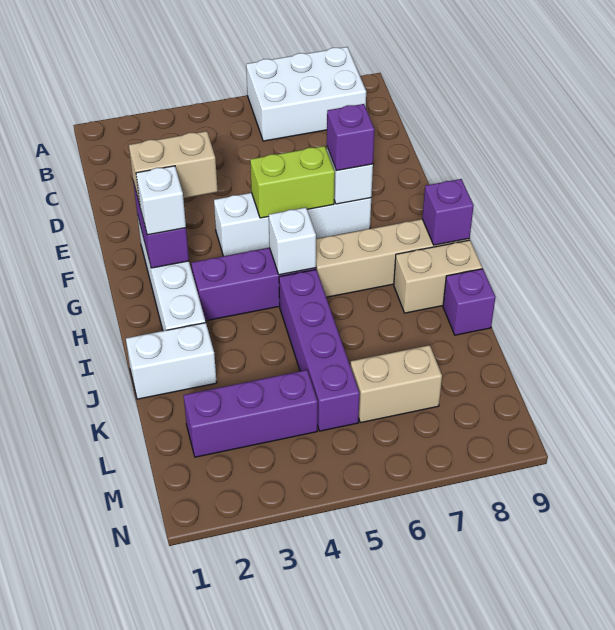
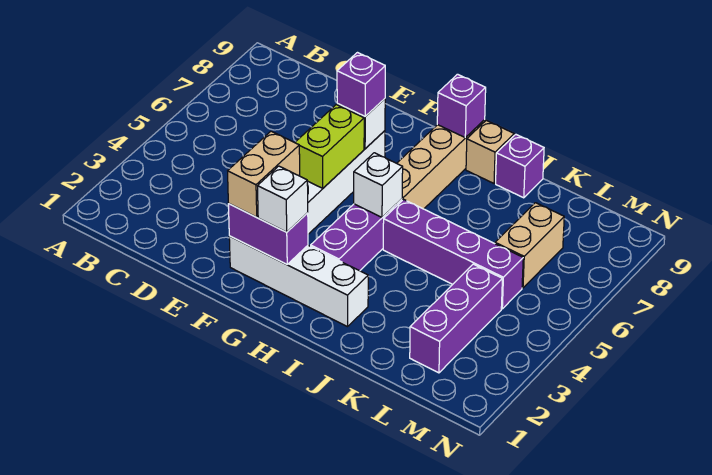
white brick A6:B8 level 1 -> none
tan brick I8:I9 level 1 -> tan brick I9 level 1
white brick J1:J2 level 1 -> none

